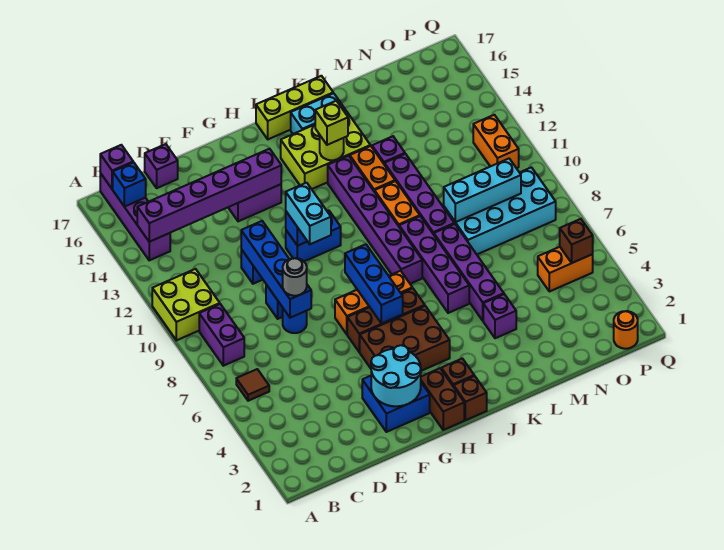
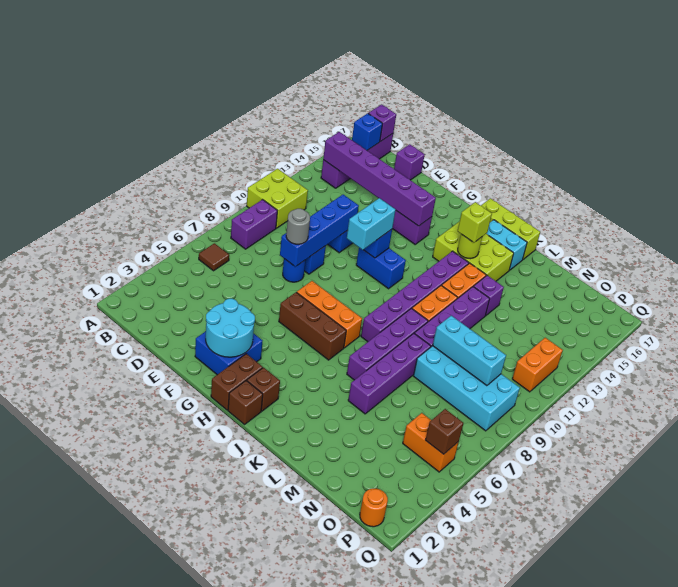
brown brick G4:I5 level 1 -> none
blue brick H6:H8 level 2 -> none
purple brick L4 level 1 -> none

